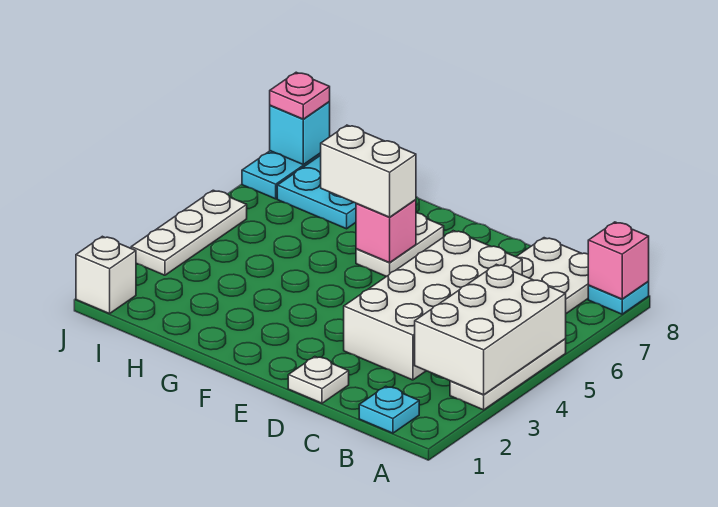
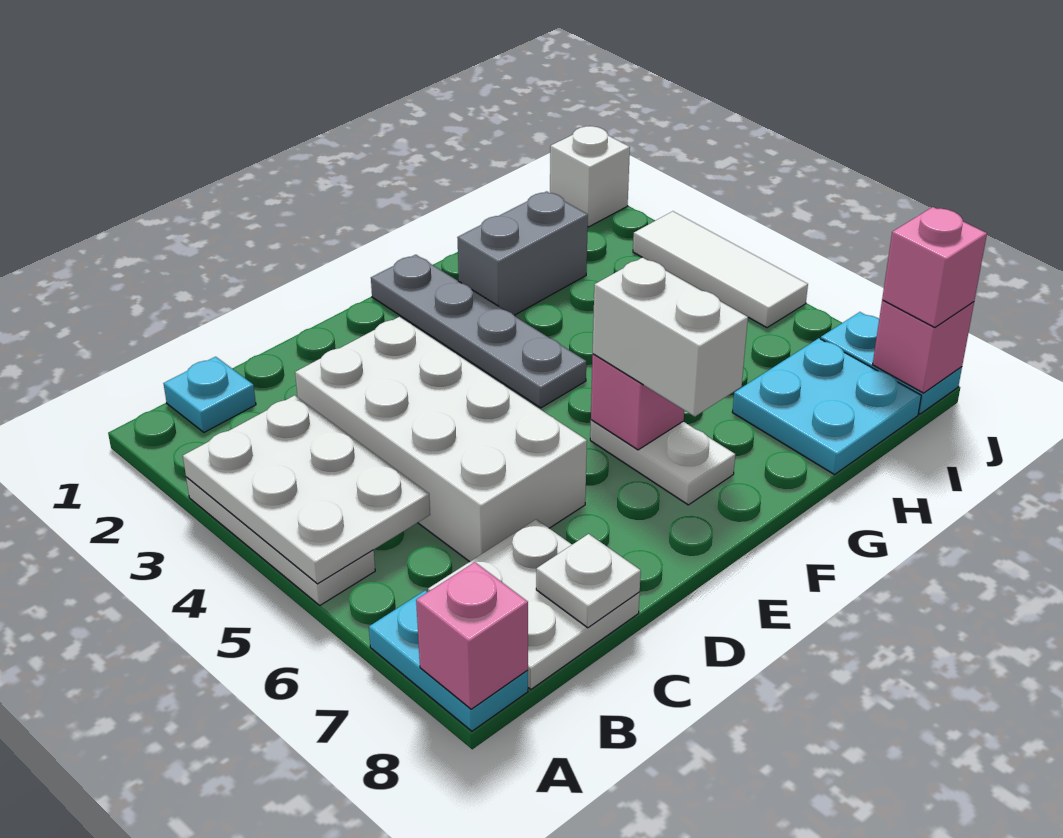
white brick A3:B5 level 2 -> white plate A3:B5 level 2
cyan plate A8 level 1 -> cyan plate A7:A8 level 1
white plate D1 level 1 -> white plate C8 level 2
none -> grey plate F1:F4 level 1
white brick F6:G6 level 3 -> white brick F6:F7 level 3
none -> grey brick G2:H2 level 1
white plate J3:J5 level 1 -> white tile J3:J5 level 1
cyan brick J8 level 2 -> pink brick J8 level 2
pink plate J8 level 3 -> pink brick J8 level 3

